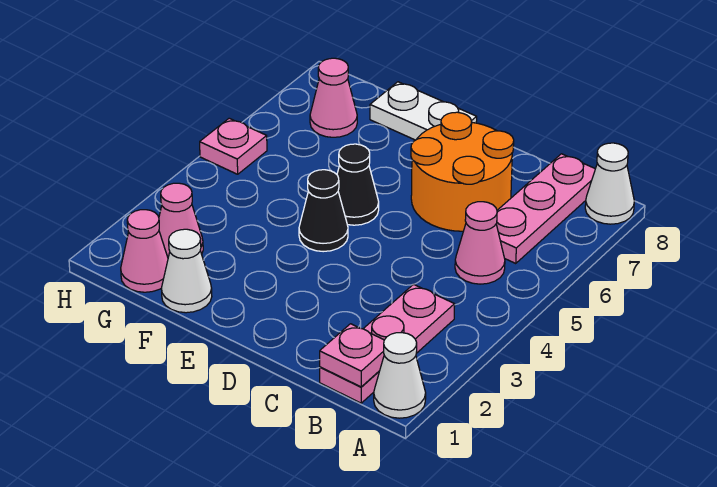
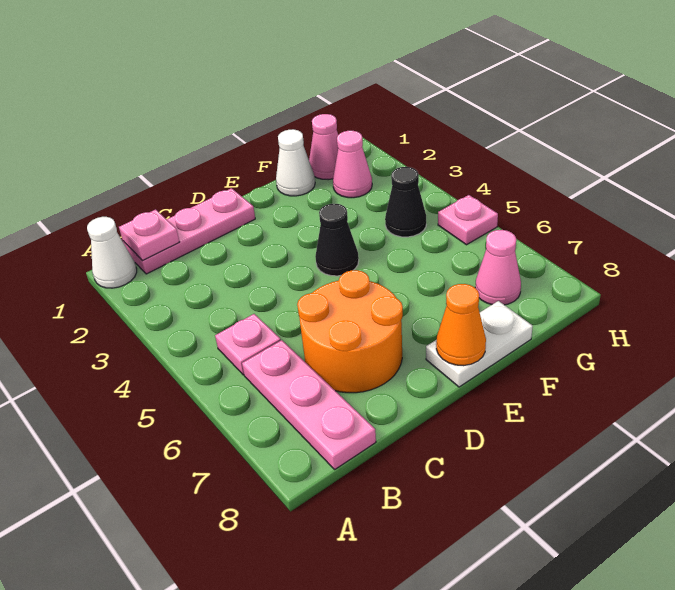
white cone A8 level 1 -> none
pink plate B1:B3 level 1 -> pink plate B1:D1 level 1
pink cone B5 level 1 -> pink plate B5 level 1
black cone E5 level 1 -> black cone G4 level 1
none -> orange cone E8 level 2

